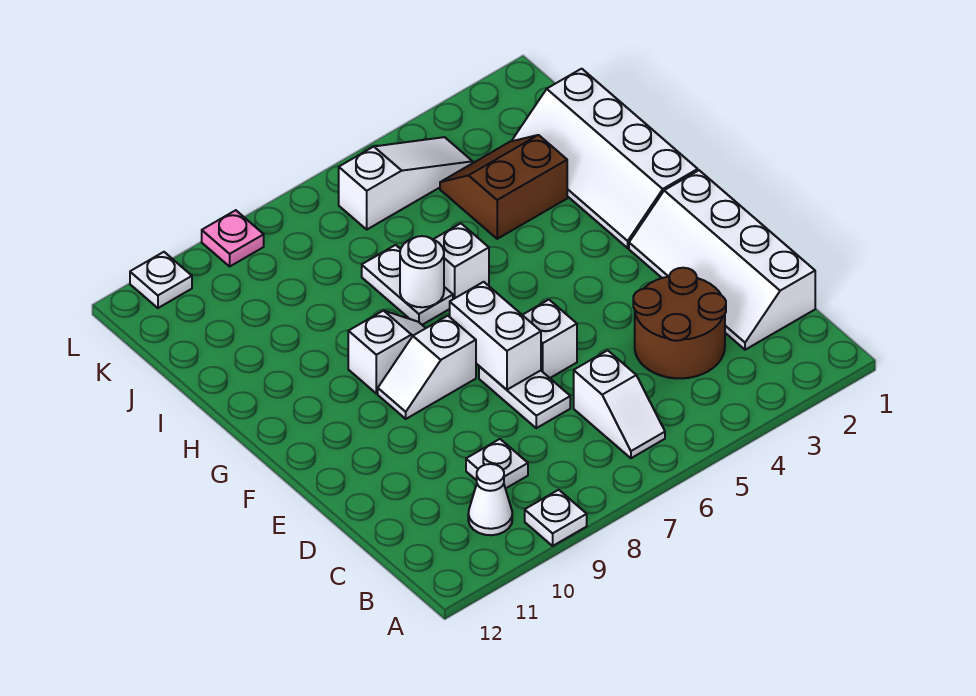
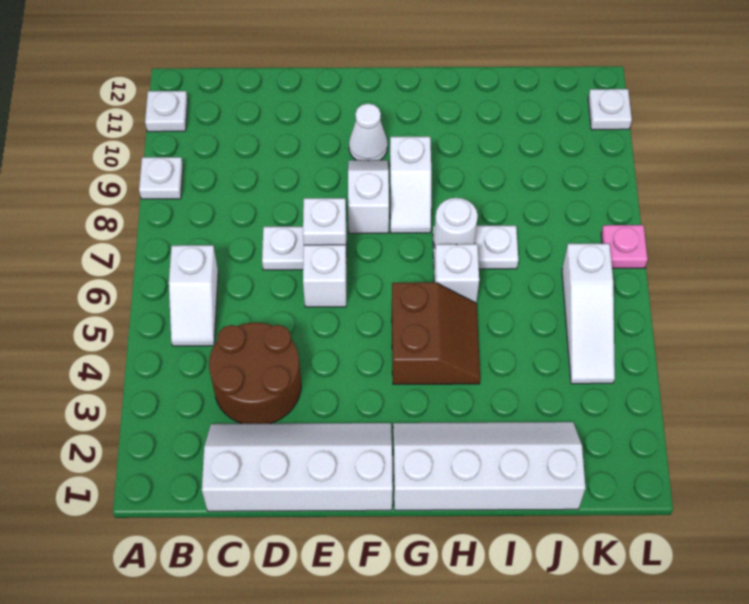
white slope B6:C6 level 1 top C -> white slope B5:B6 level 1 top 6
white cone B10 level 1 -> white cone F10 level 1
white plate C9 level 1 -> white plate A11 level 1
white brick E7:F7 level 2 -> white brick E7 level 2
brown slope I3:J4 level 1 top I -> brown slope G4:H5 level 1 top G
pink plate L9 level 1 -> pink plate L7 level 1

